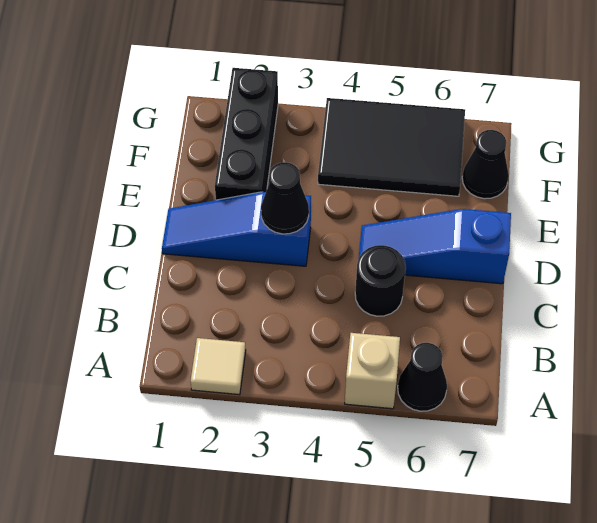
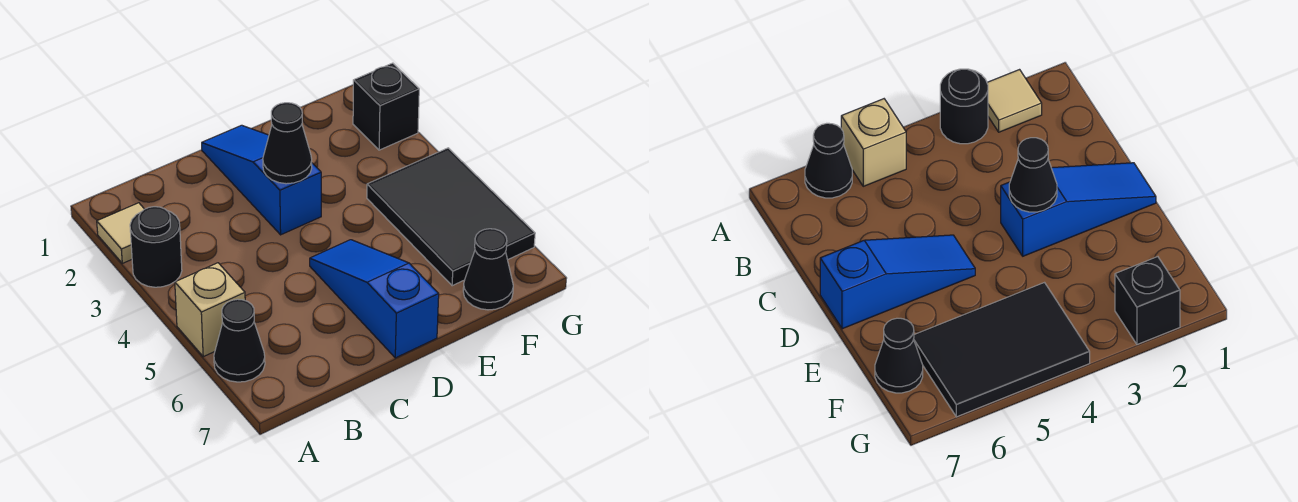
black round brick C5 level 1 -> black round brick A3 level 1
black brick E2:G2 level 1 -> black brick G2 level 1

